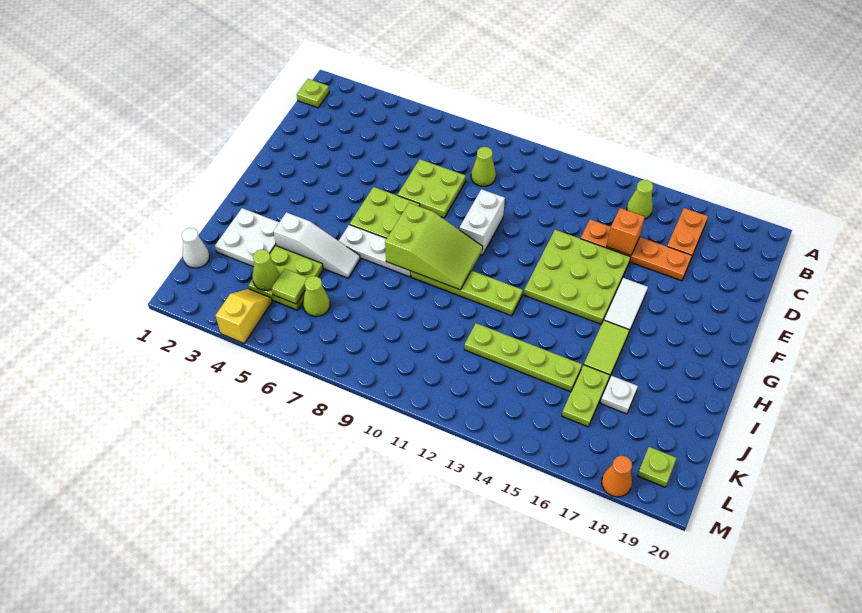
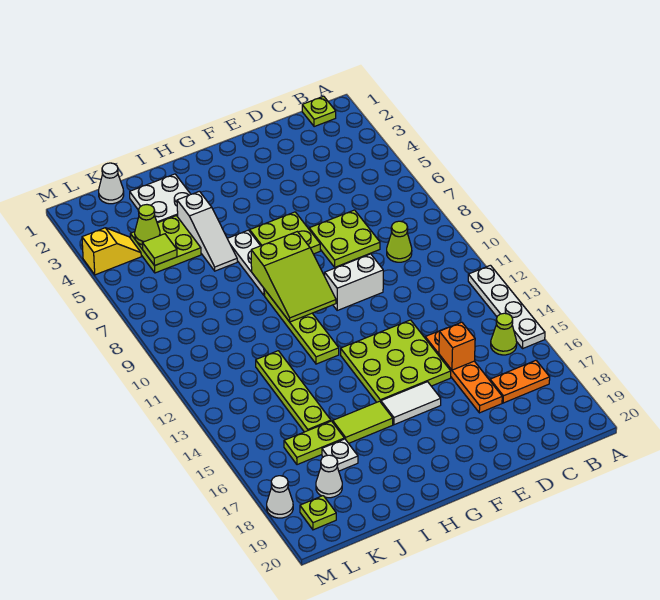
none -> white plate A12:A15 level 1
lime cone K6 level 1 -> none
none -> white cone K18 level 1
orange cone M18 level 1 -> white cone M18 level 1

